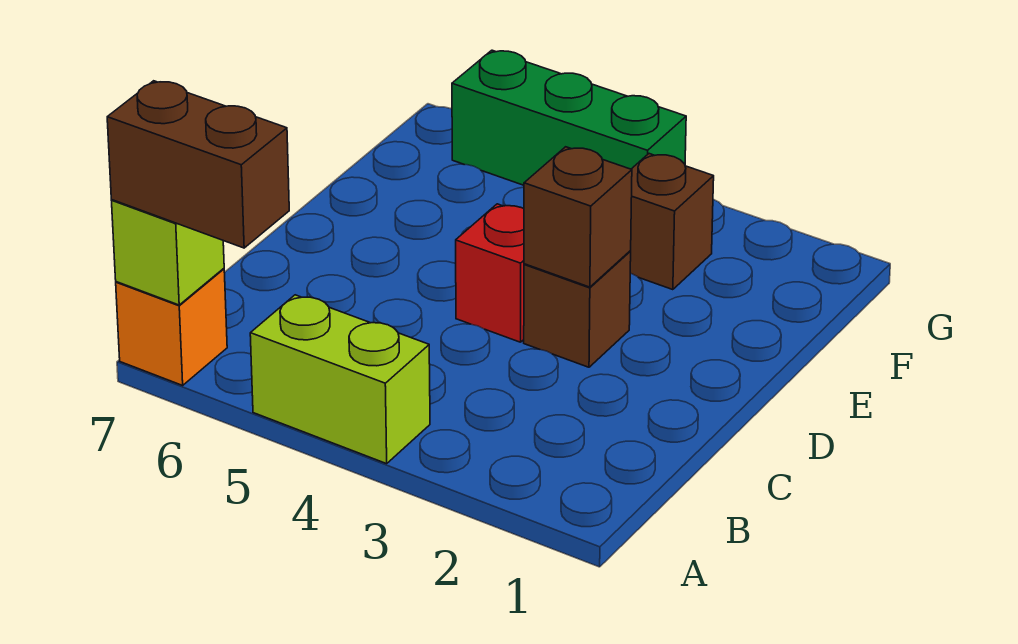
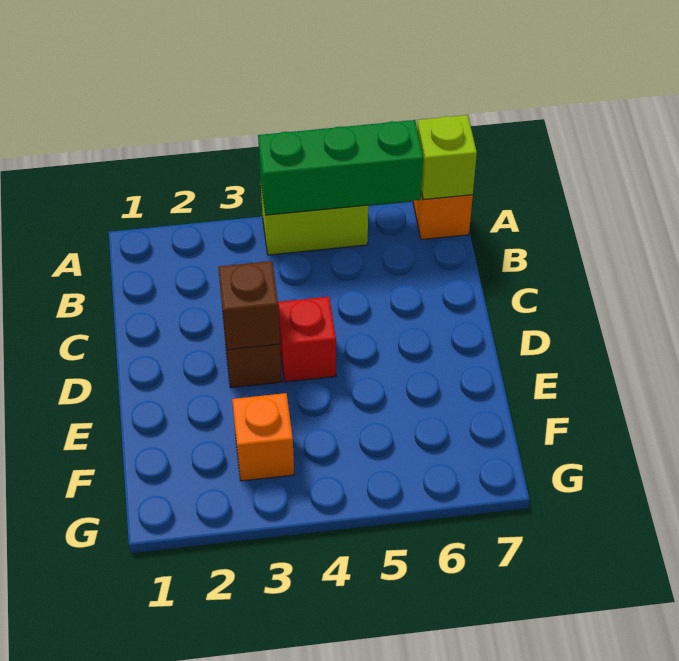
brown brick A6:A7 level 3 -> none
brown brick F3 level 1 -> orange brick F3 level 1
green brick G4:G6 level 1 -> green brick A4:A6 level 2

